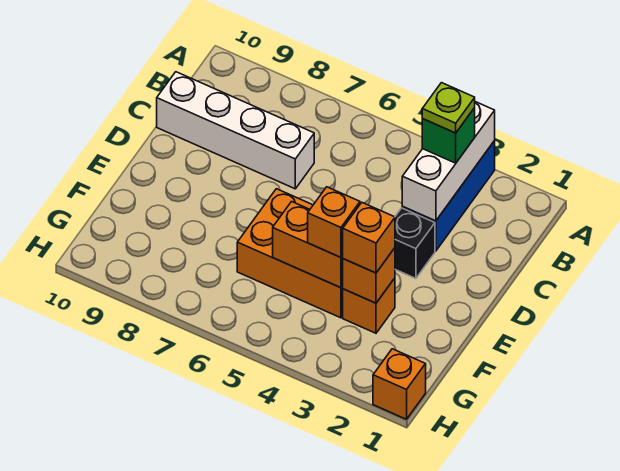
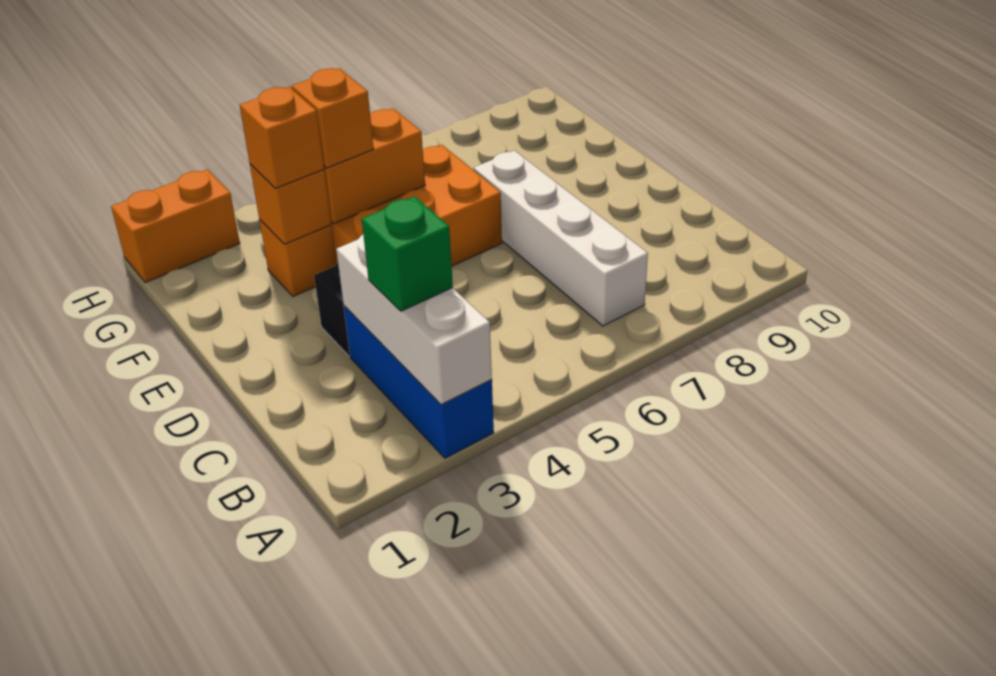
lime plate B3 level 4 -> none
white brick C7:C10 level 1 -> white brick B7:E7 level 1
orange brick H1 level 1 -> orange brick H1:H2 level 1

